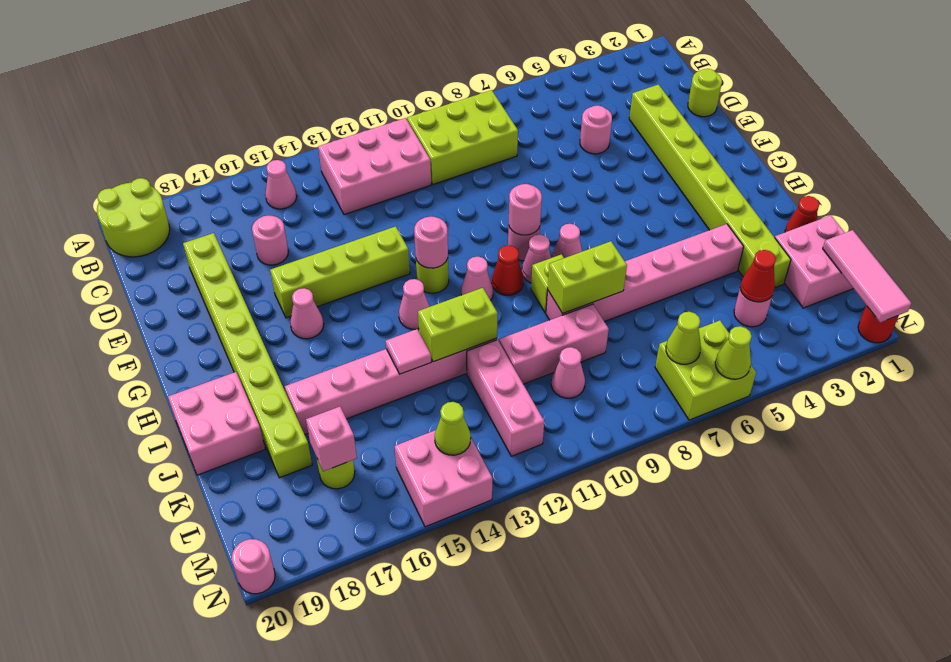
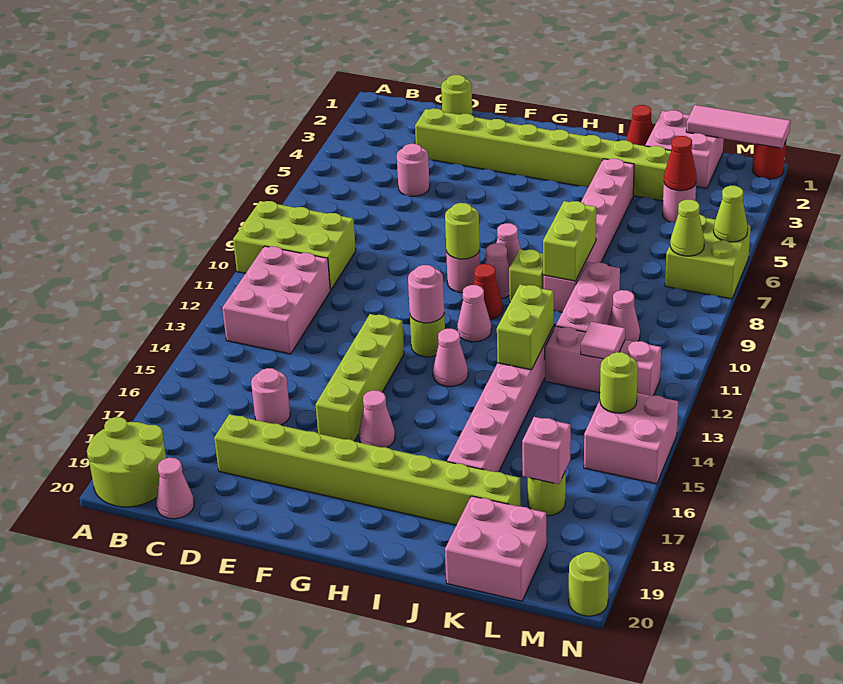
lime brick B8:C10 level 1 -> lime brick A9:C10 level 1
pink cone B15 level 1 -> pink cone C20 level 1
pink round brick G9 level 2 -> lime round brick G9 level 2
pink brick I19:J20 level 1 -> pink brick K19:L20 level 1
pink tile J14 level 2 -> pink tile L12 level 2
lime cone M14 level 2 -> lime round brick M14 level 2
pink round brick N20 level 1 -> lime round brick N20 level 1

